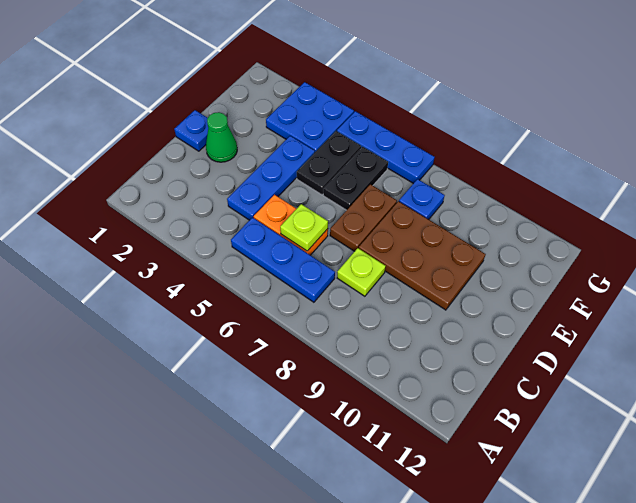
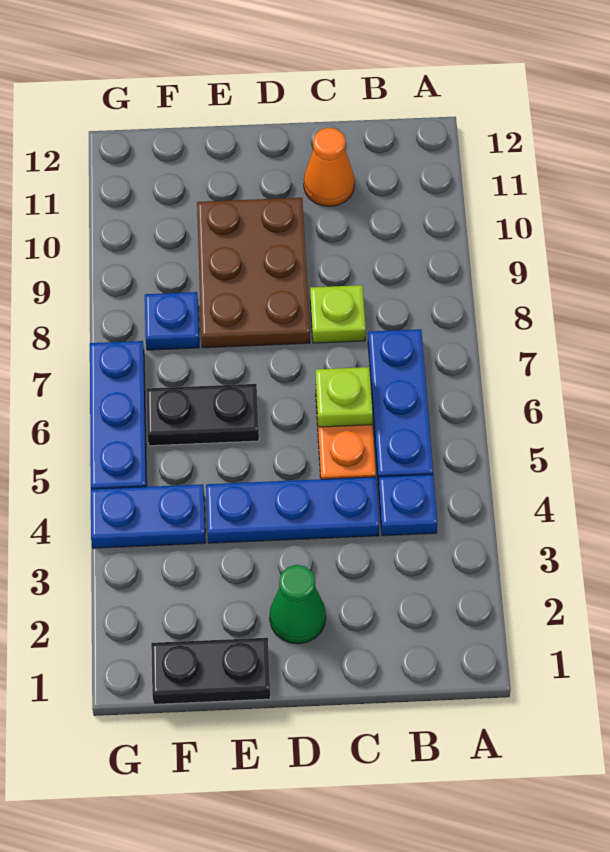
none -> orange cone C11 level 1
blue plate D1 level 1 -> blue plate B4 level 1
brown plate D7:E7 level 1 -> none
black plate E5:F5 level 1 -> black plate E1:F1 level 1
blue plate F3:G4 level 1 -> blue plate F4:G4 level 1

